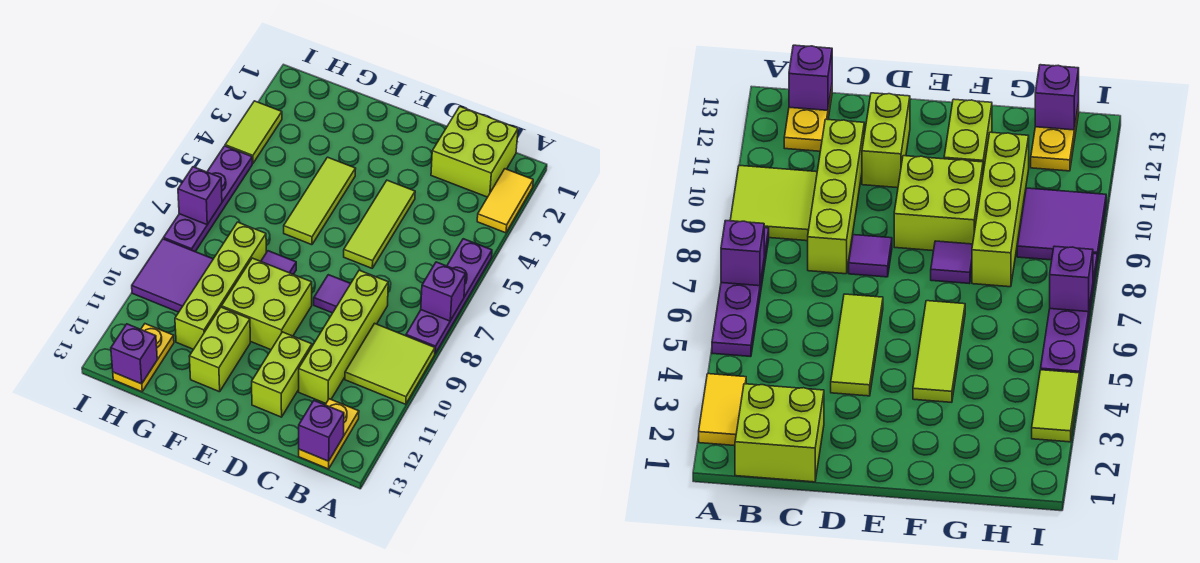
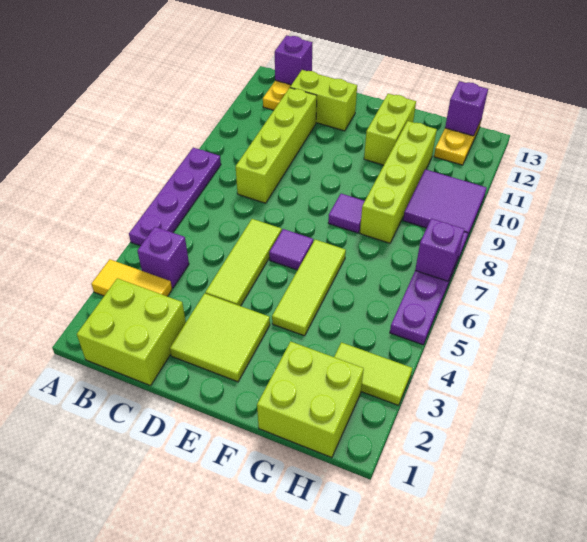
yellow tile A2:A3 level 1 -> yellow tile A3:B3 level 1
purple brick A7 level 2 -> purple brick B4 level 1
lime tile A9:B10 level 1 -> lime tile D2:E3 level 1
purple tile D8 level 1 -> purple tile E6 level 1
lime brick D11:D12 level 1 -> lime brick C12:D12 level 1
lime brick E9:F10 level 1 -> lime brick G1:H2 level 1
lime tile I3:I4 level 1 -> lime tile H3:I3 level 1

